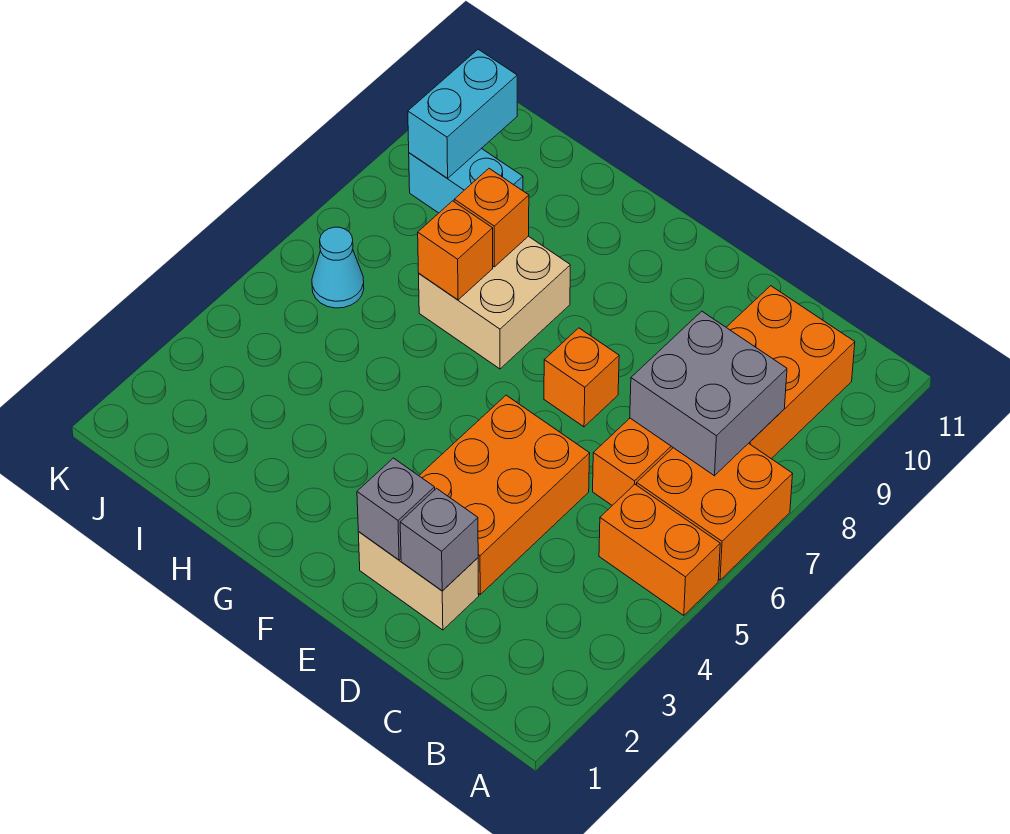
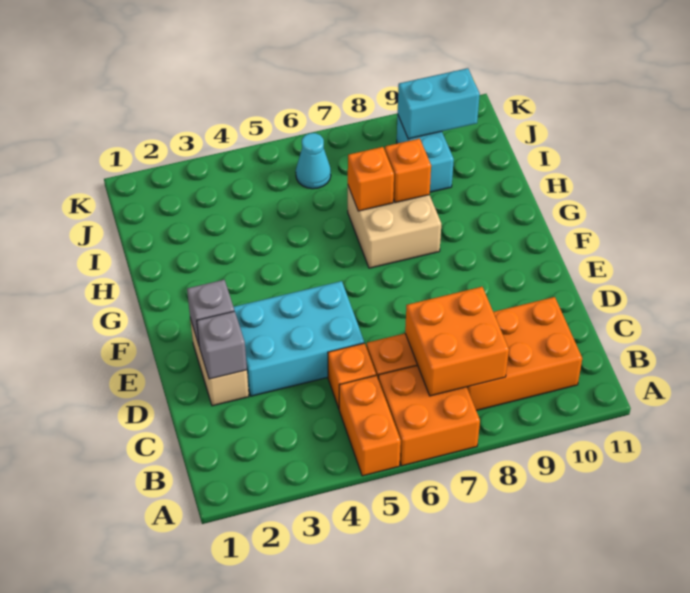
grey brick B7:C8 level 2 -> orange brick B7:C8 level 2
orange brick D3:E5 level 1 -> cyan brick D3:E5 level 1
orange brick E7 level 1 -> orange brick C5 level 1

